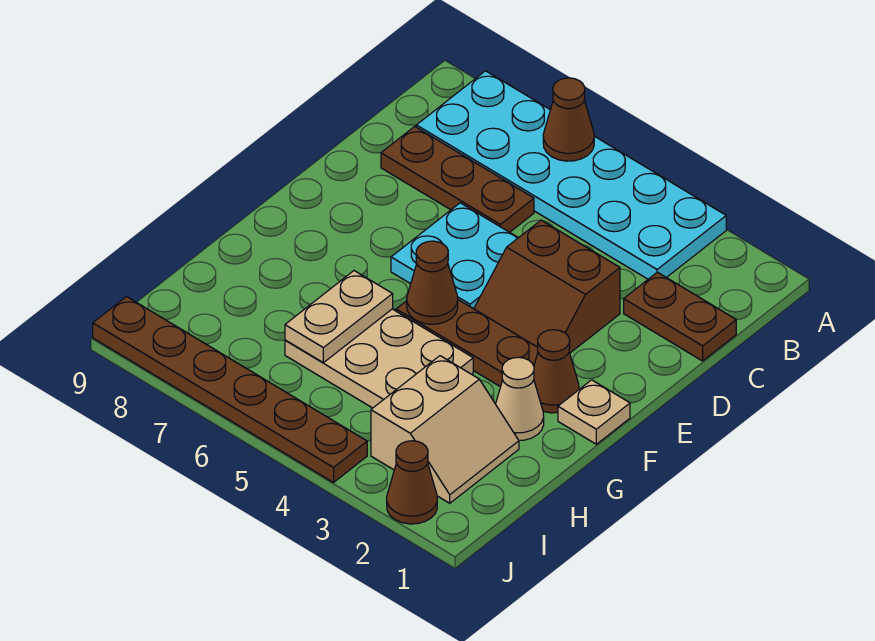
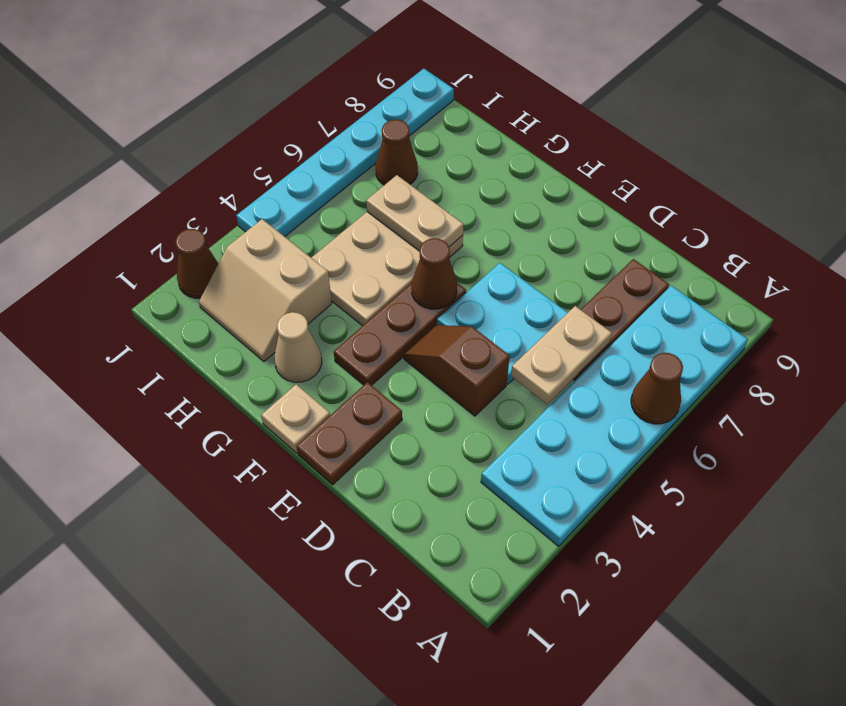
brown plate C1:C2 level 1 -> brown plate E1:E2 level 1
none -> tan plate C5:C6 level 2
brown slope D3:E4 level 1 top D -> brown slope D4:E4 level 1 top D
brown cone F2 level 1 -> brown cone I7 level 1
brown plate J4:J9 level 1 -> cyan plate J4:J9 level 1

